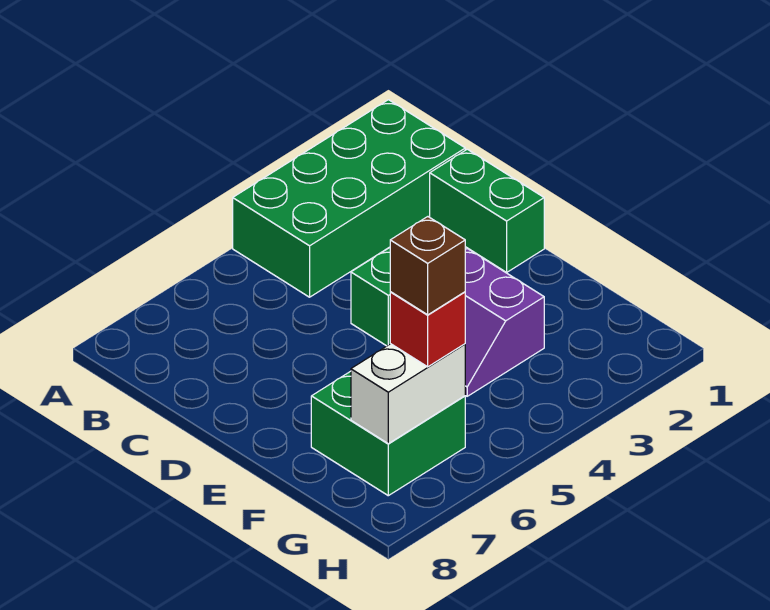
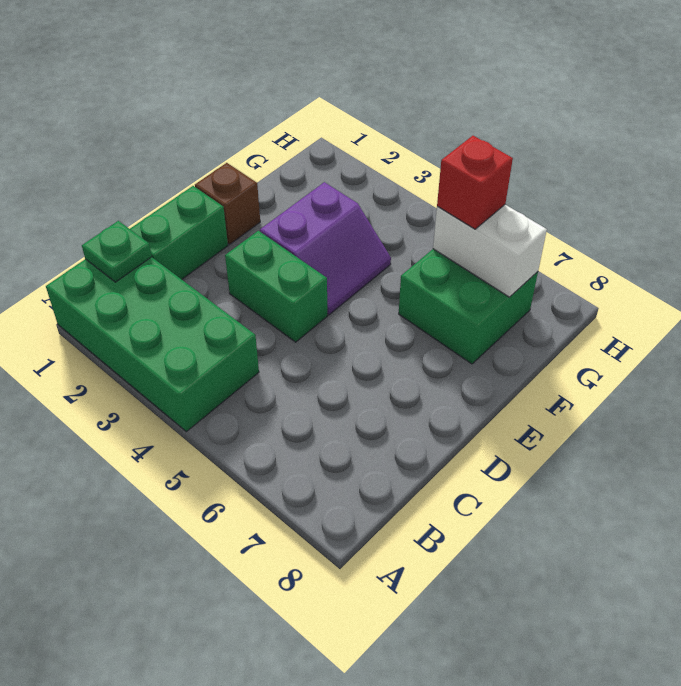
none -> green plate B1 level 2
brown brick G6 level 4 -> brown brick E1 level 1

